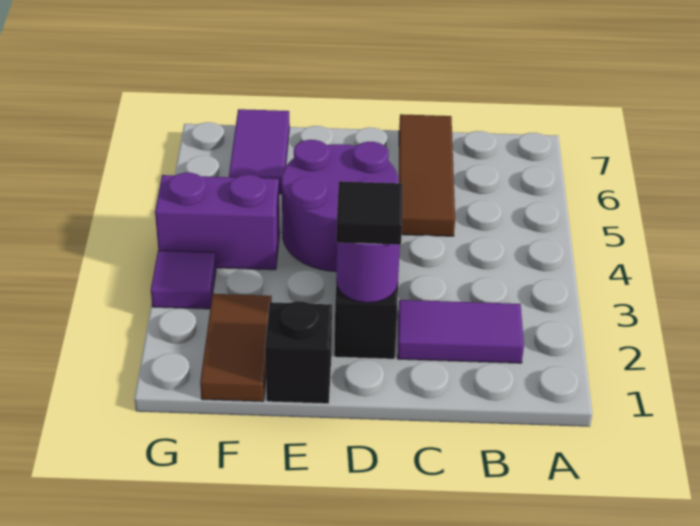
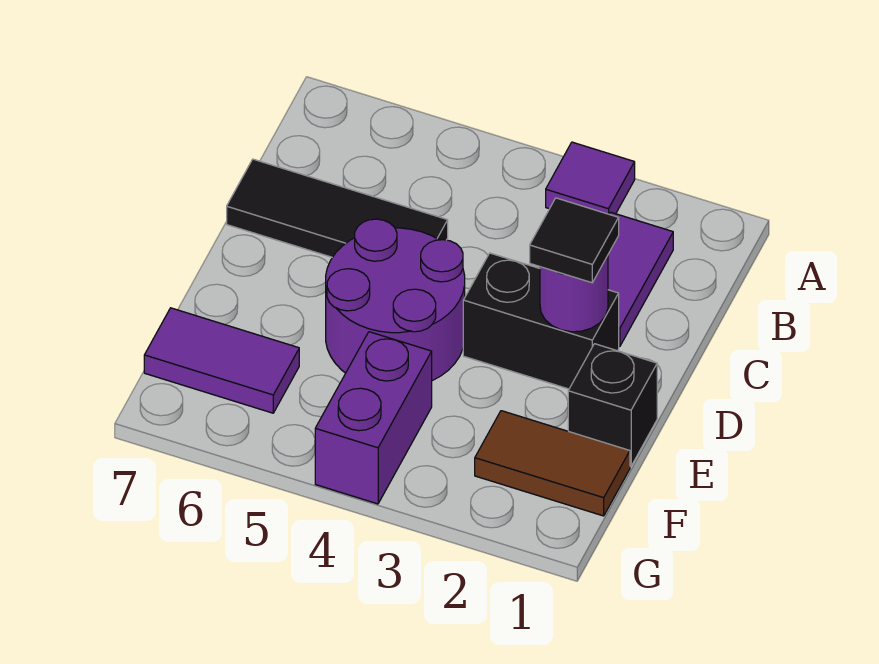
brown tile C5:C7 level 1 -> black tile C5:C7 level 1
purple tile G3 level 1 -> purple tile A3 level 1

